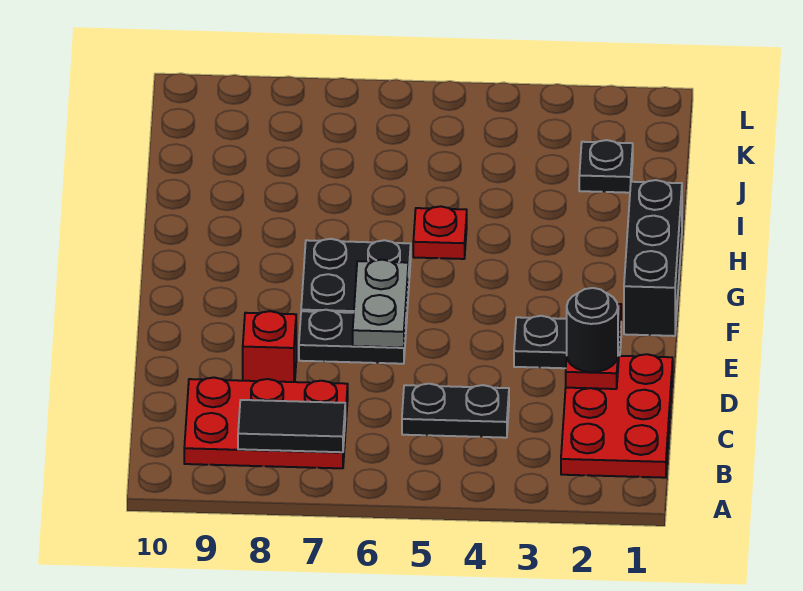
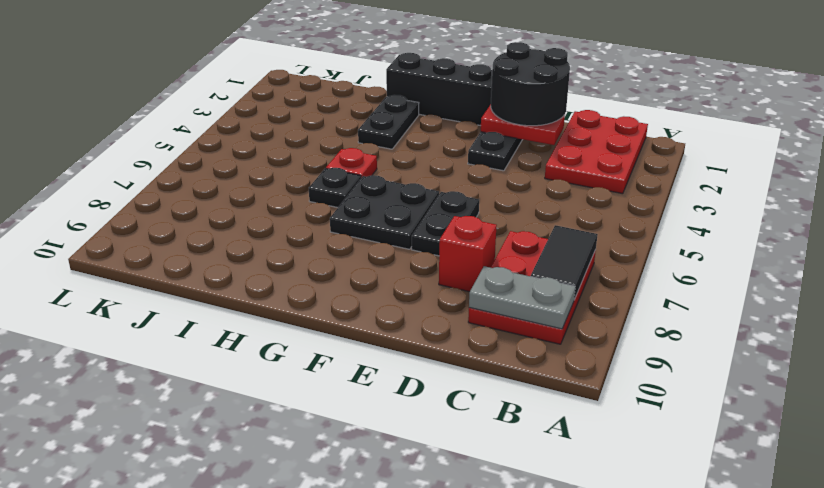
red plate B1:D2 level 1 -> red plate B1:C3 level 1
black plate C4:C5 level 1 -> black plate H2:H3 level 1
black round brick D2 level 3 -> black round brick D1:E2 level 3
grey plate E6:F6 level 2 -> grey plate B9:C9 level 2
black plate J2 level 1 -> black plate H6 level 1

